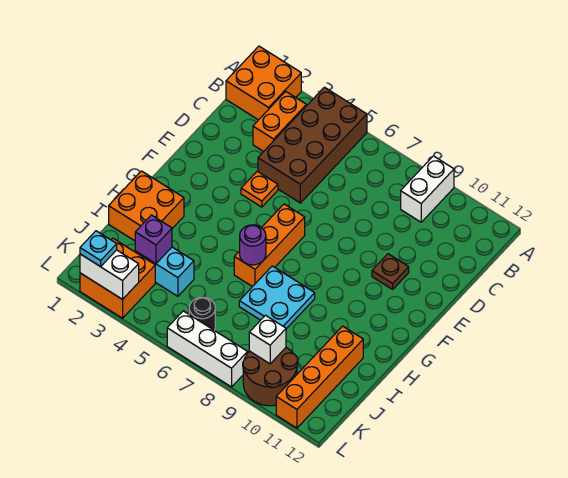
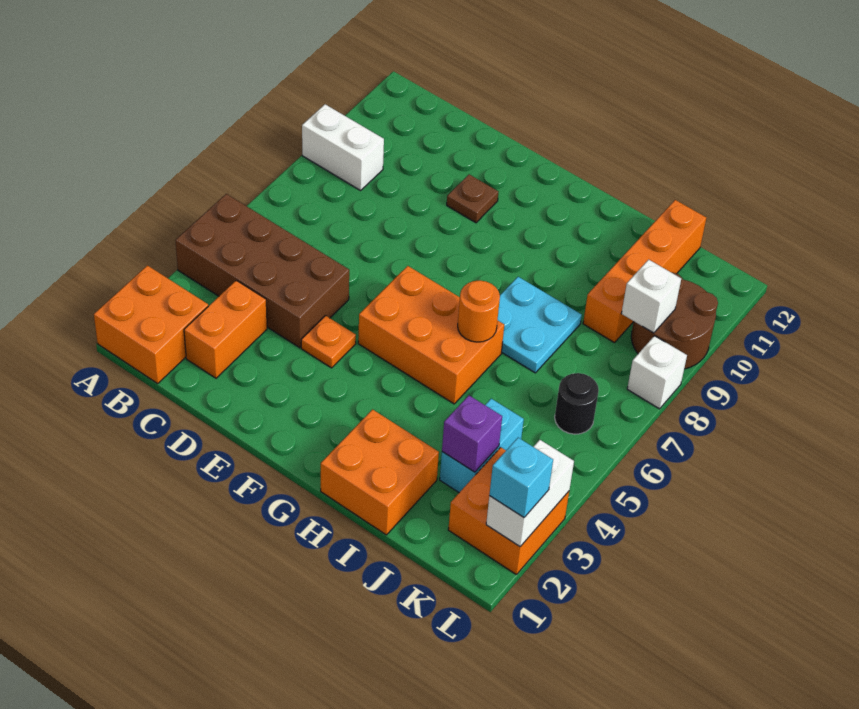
orange brick B3:C3 level 1 -> orange brick C2:C3 level 1
orange brick F6:H6 level 1 -> orange brick F5:H6 level 1
purple round brick H6 level 2 -> orange round brick H6 level 2
orange brick I11:L11 level 1 -> orange brick J9:J12 level 1
cyan plate L2 level 3 -> cyan brick L2 level 3
white brick L6:L8 level 1 -> white brick L8 level 1

